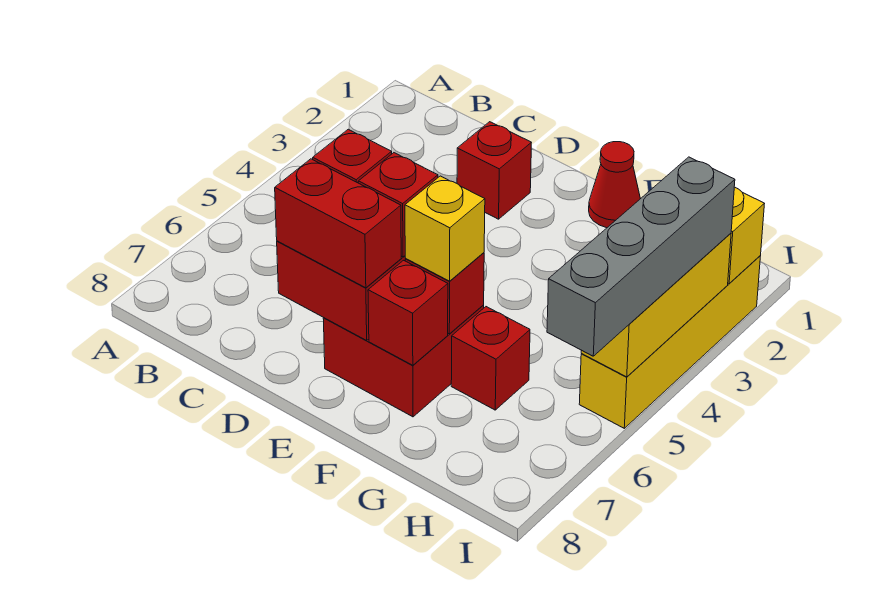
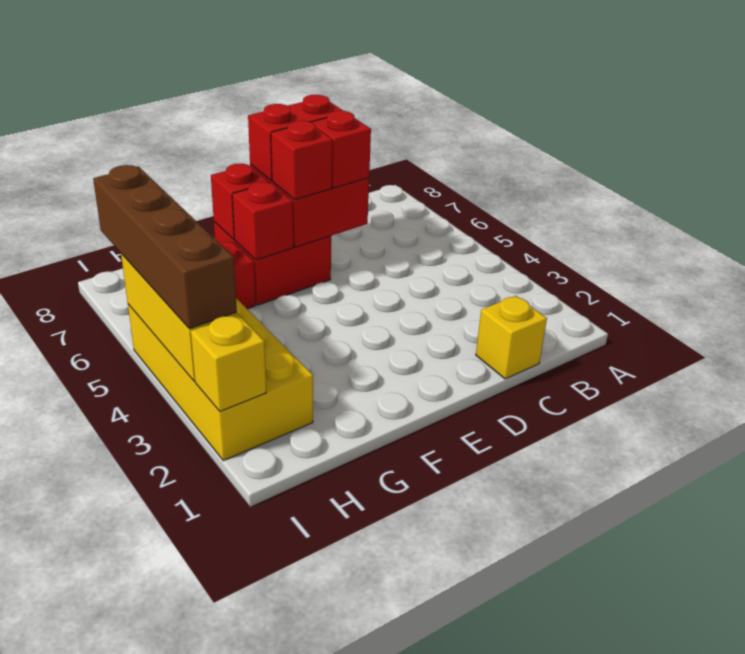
red brick D2 level 1 -> none
red cone F1 level 1 -> none
yellow brick F6 level 3 -> yellow brick C1 level 1
yellow brick I2:I5 level 1 -> yellow brick H2:I5 level 1
grey brick I3:I6 level 3 -> brown brick I3:I6 level 3

